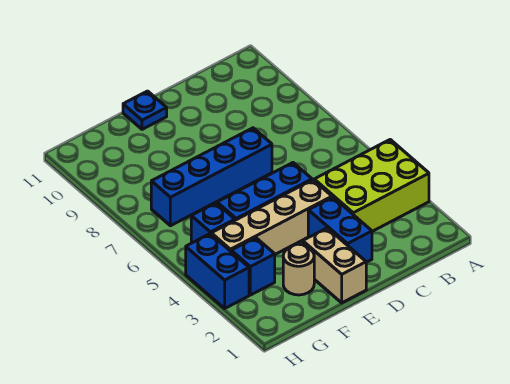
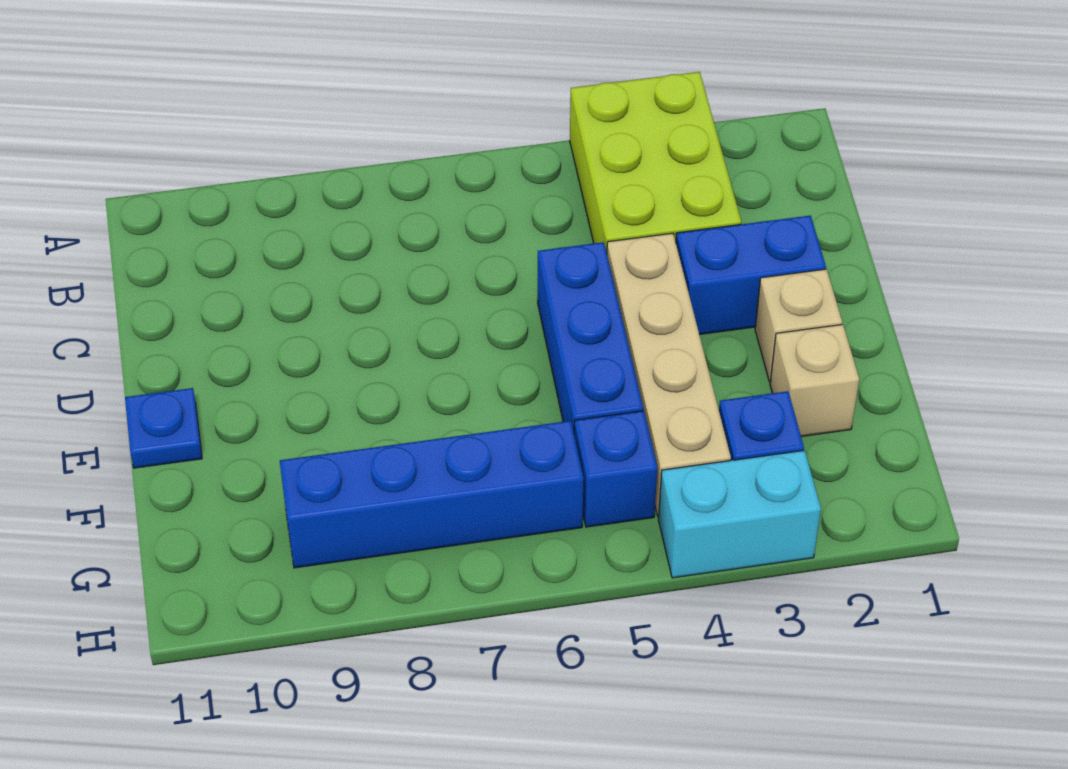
blue brick D7:G7 level 1 -> blue brick G6:G9 level 1
tan brick E1:E2 level 1 -> tan brick E2 level 1
tan round brick F2 level 1 -> tan brick F2 level 1
blue brick H3:H4 level 1 -> cyan brick H3:H4 level 1

